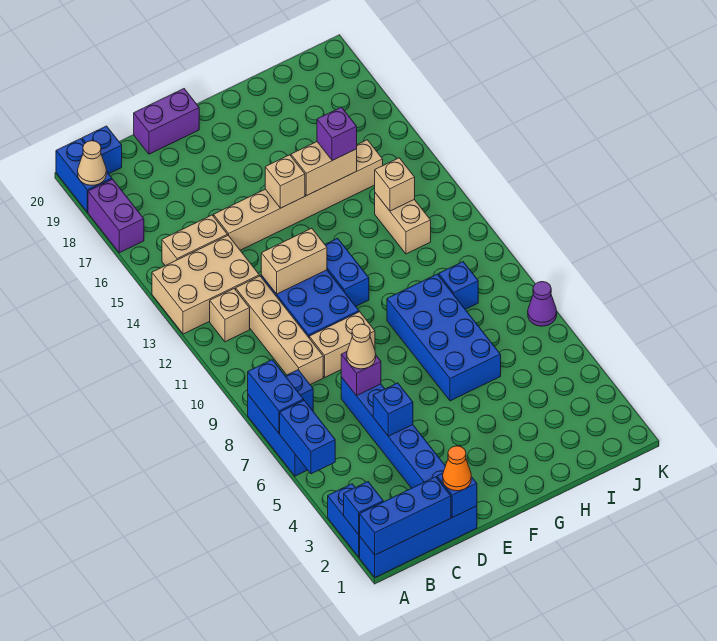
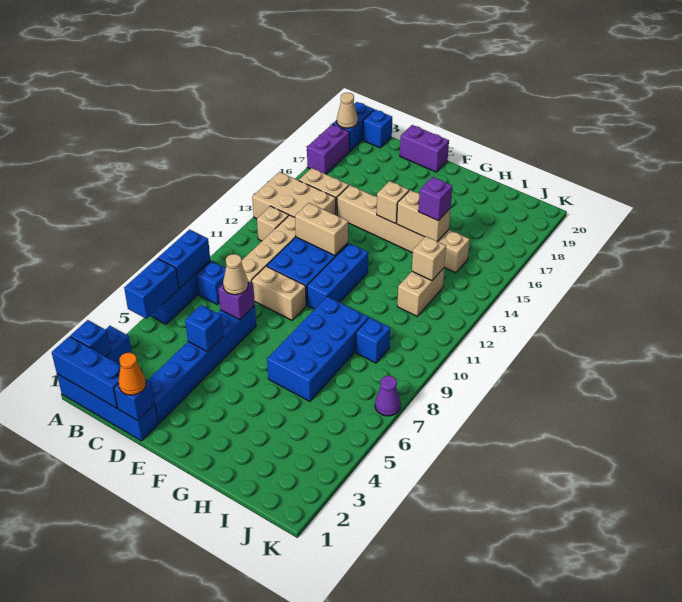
blue brick F11:F12 level 1 -> blue brick F10:F12 level 1

